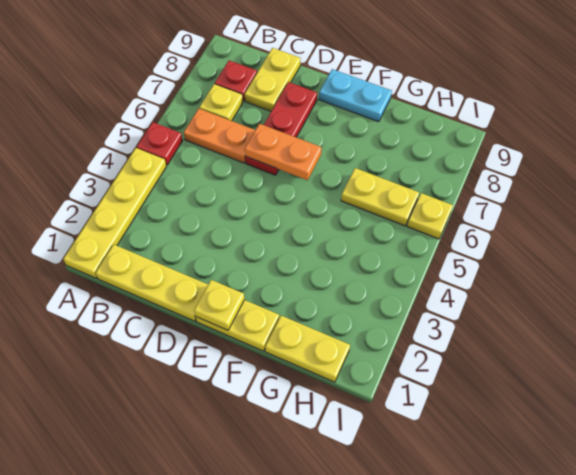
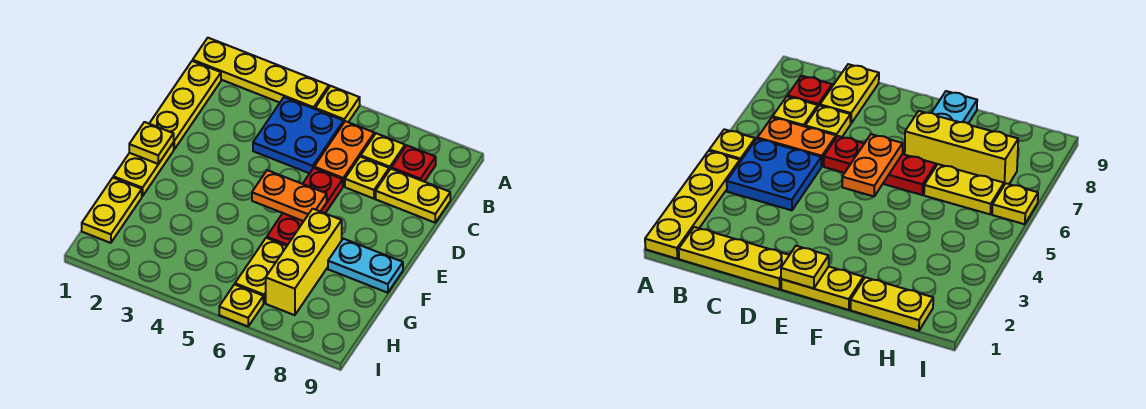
red plate A5 level 1 -> yellow plate A5 level 1
none -> blue plate B4:C5 level 1
none -> yellow plate C7 level 1
red plate D6:D8 level 1 -> red plate D6:F6 level 1
orange plate D6:E6 level 2 -> orange plate E5:E6 level 2
cyan plate E9:F9 level 1 -> cyan plate F8:F9 level 1
none -> yellow brick F7:H7 level 1

